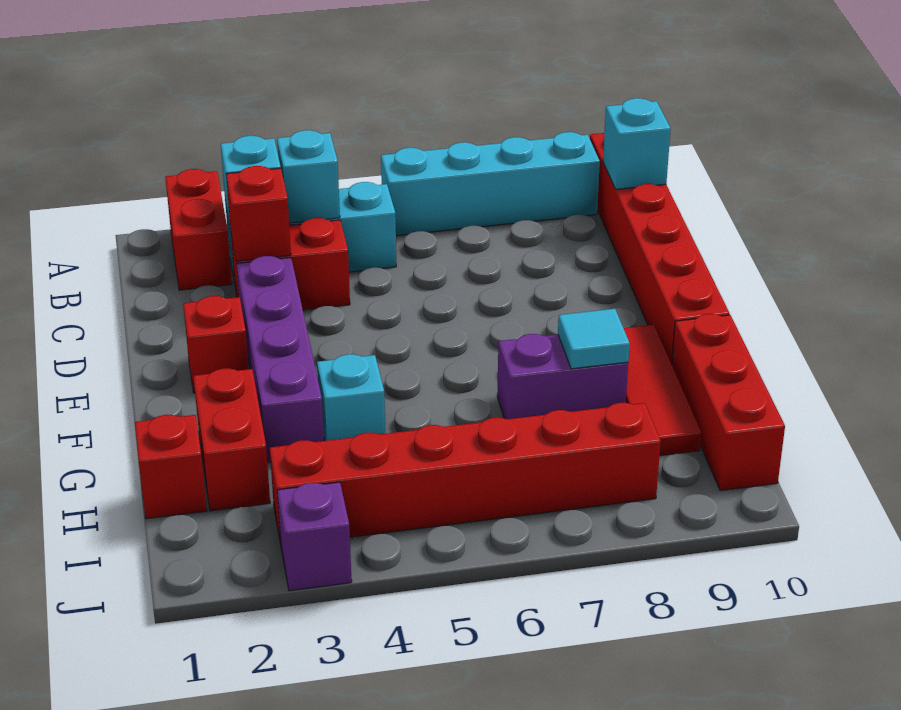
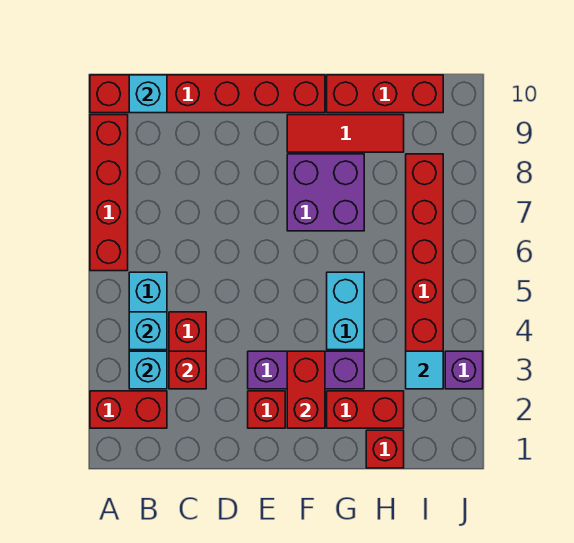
cyan brick A6:A9 level 1 -> red brick A6:A9 level 1
purple brick D3:G3 level 1 -> purple brick E3:G3 level 1
none -> red brick F2:F3 level 2
cyan brick G4 level 1 -> cyan brick G4:G5 level 1
purple brick G7:G8 level 1 -> purple brick F7:G8 level 1
cyan tile G8 level 2 -> cyan tile I3 level 2

